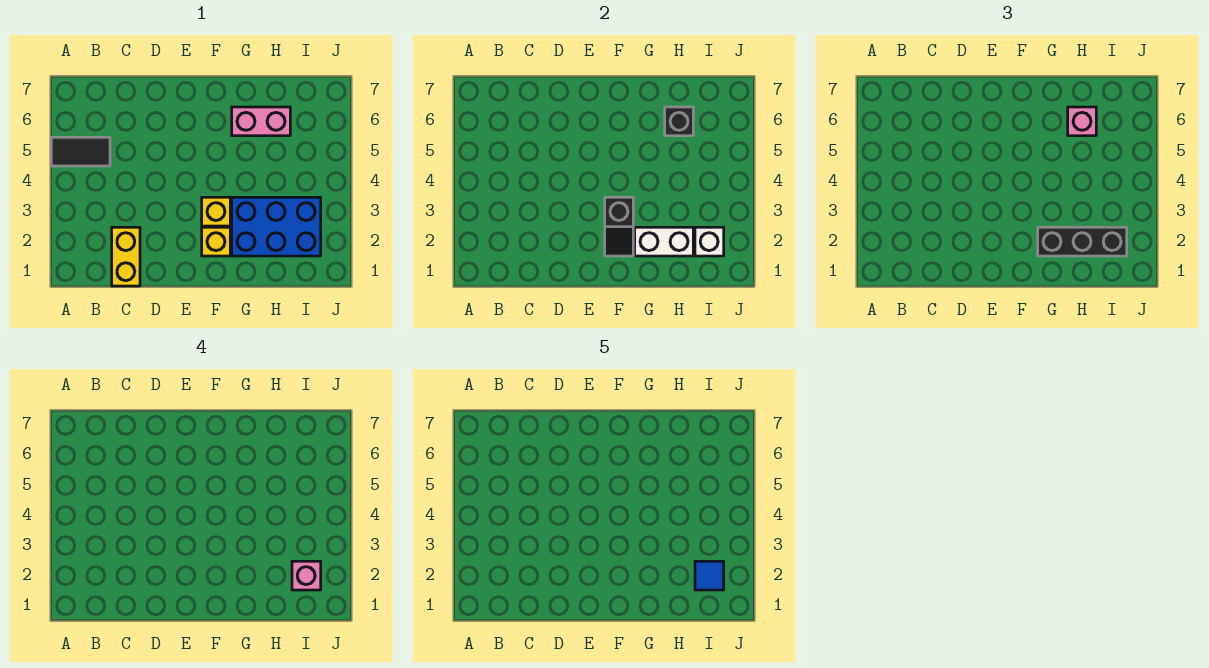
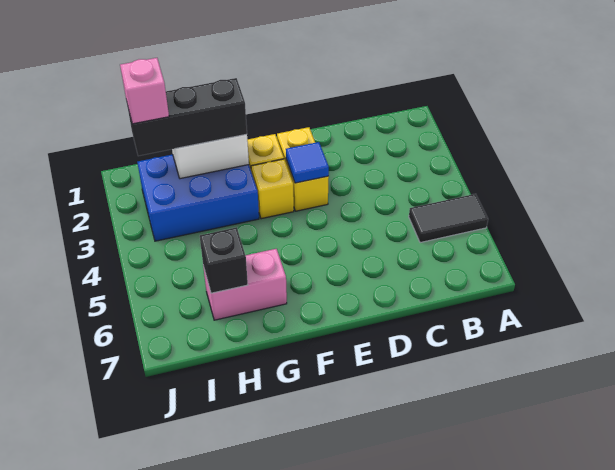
yellow brick C1:C2 level 1 -> yellow brick E2:E3 level 1
black slope F2:F3 level 2 top 3 -> none
pink brick H6 level 3 -> none
white brick I2 level 2 -> none
blue tile I2 level 5 -> blue tile E3 level 2

